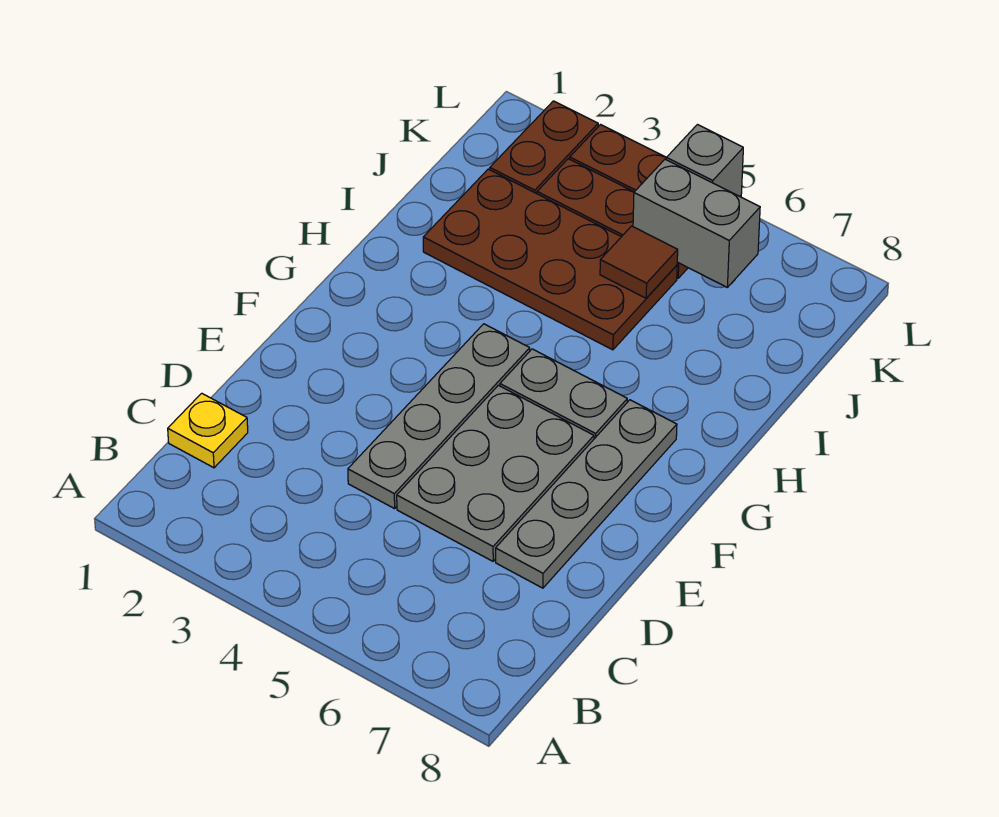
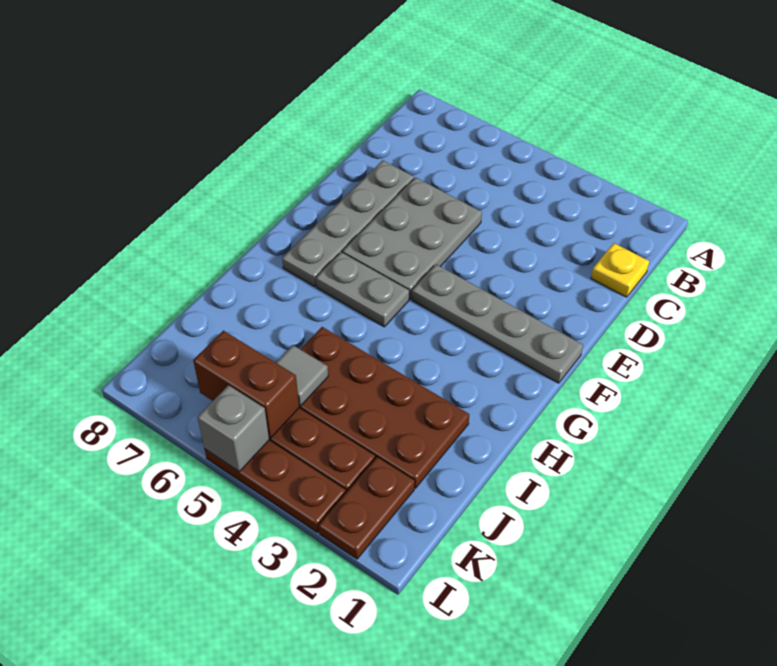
grey plate D4:G4 level 1 -> grey plate F1:F4 level 1
brown tile J5 level 2 -> grey tile J5 level 2
grey brick K5:K6 level 2 -> brown brick K5:K6 level 2

